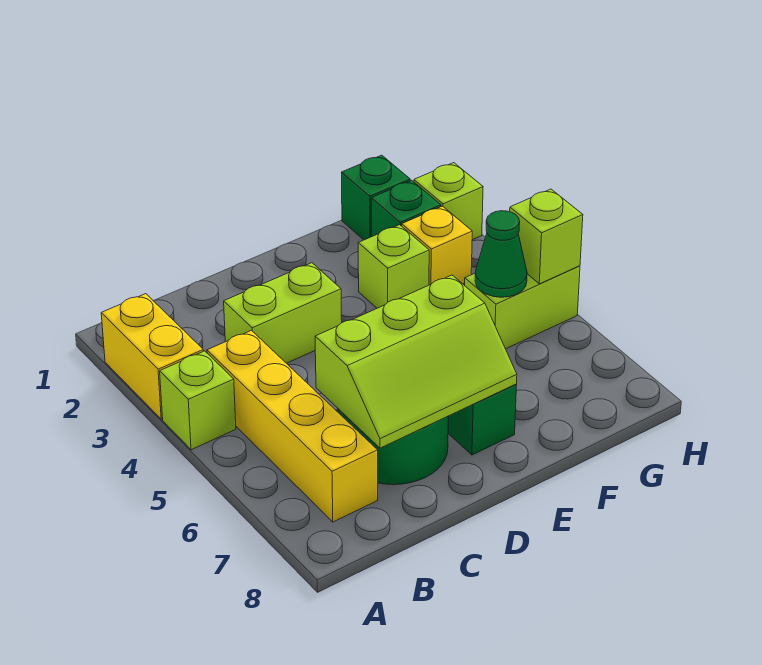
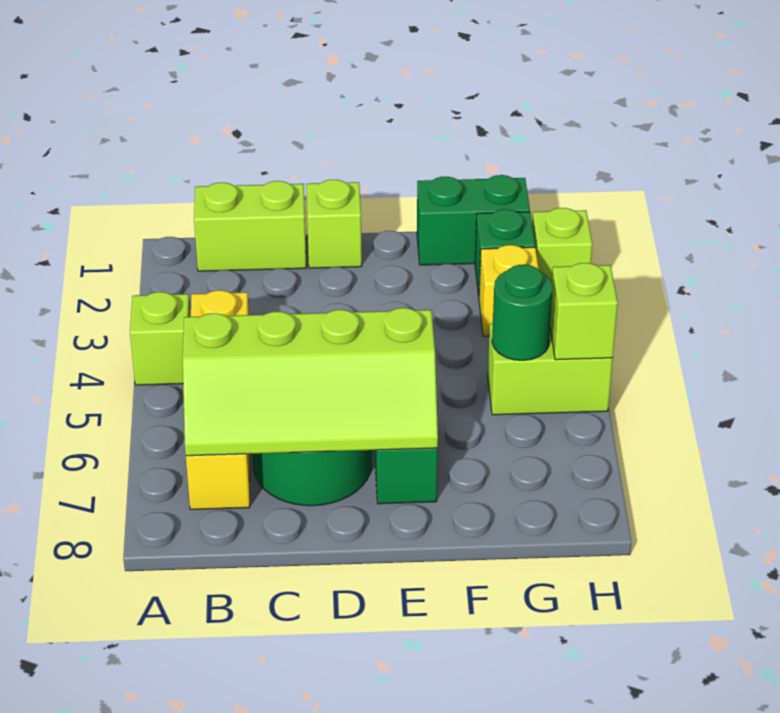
yellow brick A2:A3 level 1 -> none
lime brick C3:D3 level 1 -> lime brick B1:C1 level 1
lime slope C6:E7 level 2 top 6 -> lime slope B6:E7 level 2 top 6
lime brick F3 level 1 -> lime brick D1 level 1
green brick G1 level 1 -> green brick F1:G1 level 1
green cone G5 level 2 -> green round brick G5 level 2

